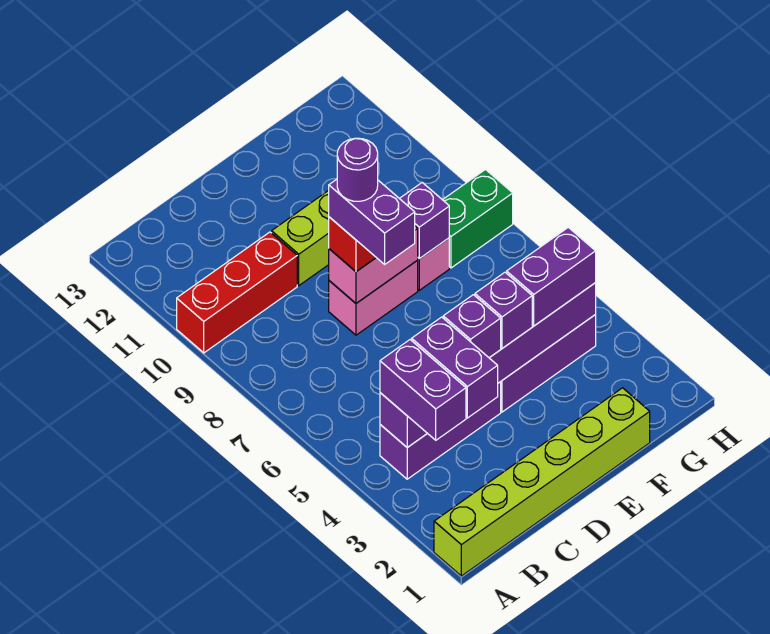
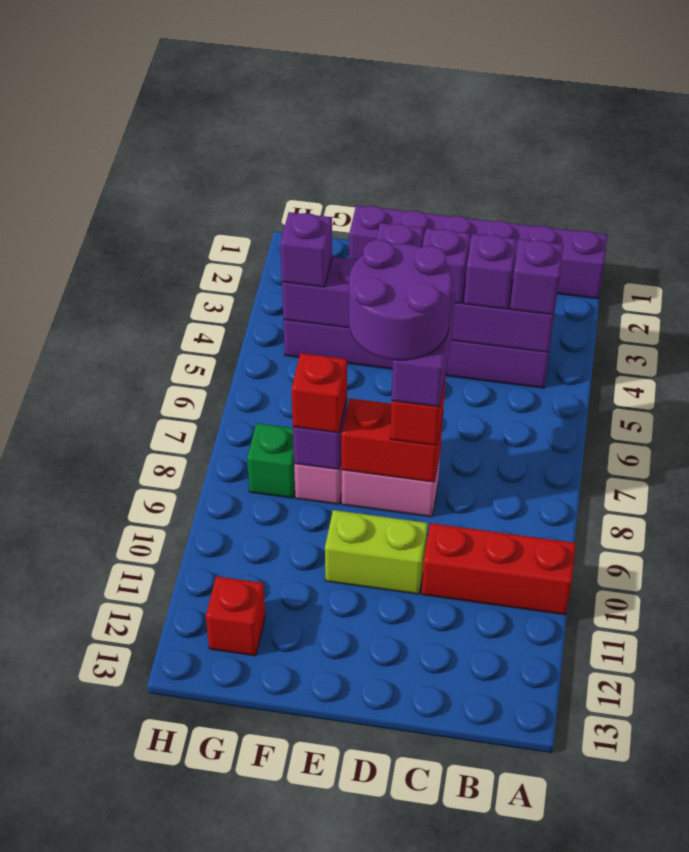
lime brick A1:F1 level 1 -> purple brick A1:F1 level 1
purple brick B3:B4 level 3 -> purple brick B4 level 3
purple brick C3:C4 level 3 -> purple brick C4 level 3
pink brick D8:E8 level 2 -> red brick D8:E8 level 2
purple round brick D8 level 5 -> purple round brick D7:E8 level 5
purple brick F4:G4 level 3 -> purple brick G4 level 3
none -> red brick F8 level 3
green brick G8:H8 level 1 -> green brick G8 level 1
none -> red brick G12 level 1

